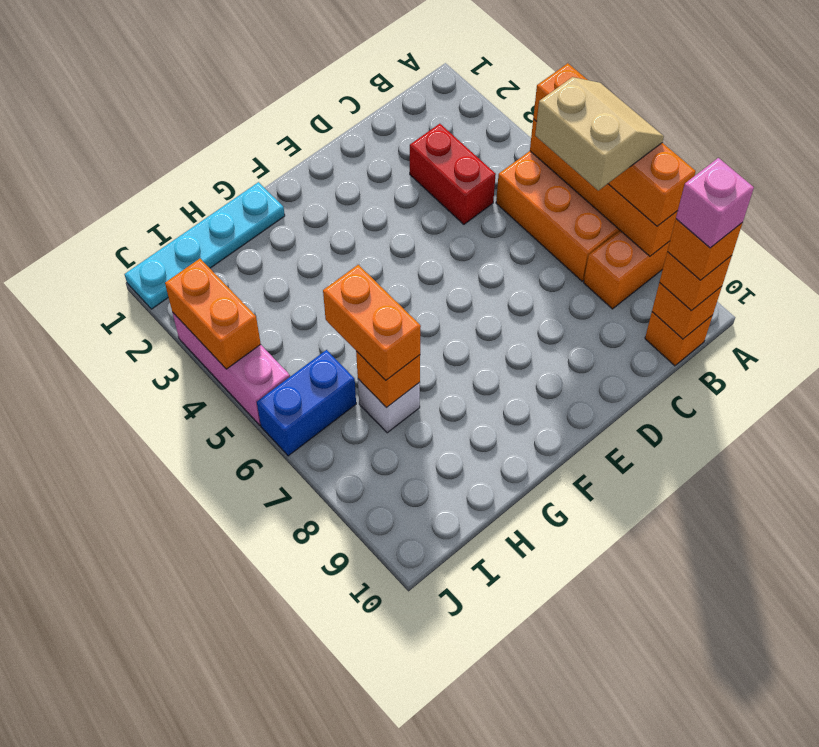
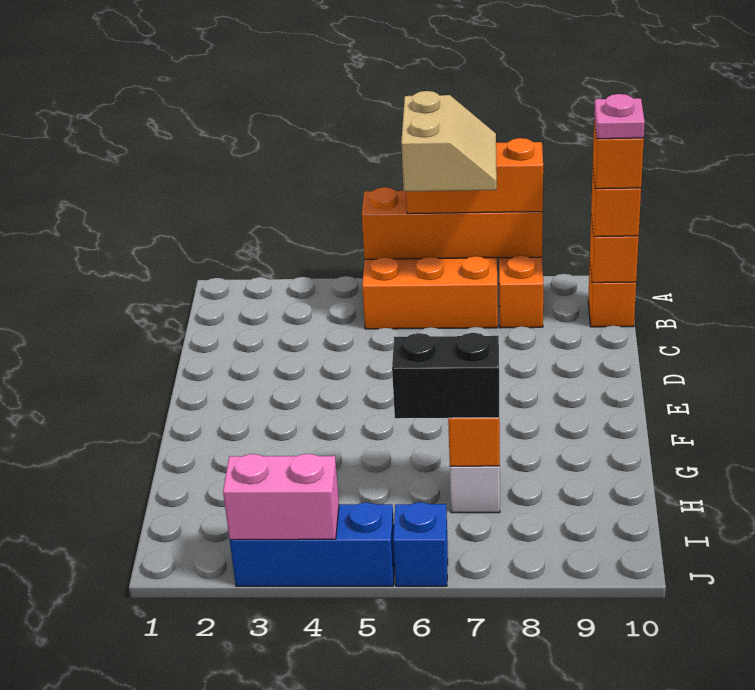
orange brick A5:A8 level 3 -> orange brick A6:A8 level 3
tan slope A6:B7 level 4 top B -> tan slope A6:B7 level 4 top 6
pink brick B10 level 5 -> pink plate B10 level 5
red brick C3:C4 level 1 -> none
cyan plate G1:J1 level 1 -> none
orange brick H6:H7 level 3 -> black brick H6:H7 level 3
blue brick I6:J6 level 1 -> blue brick J6 level 1
pink brick J3:J5 level 1 -> blue brick J3:J5 level 1
orange brick J3:J4 level 2 -> pink brick J3:J4 level 2

